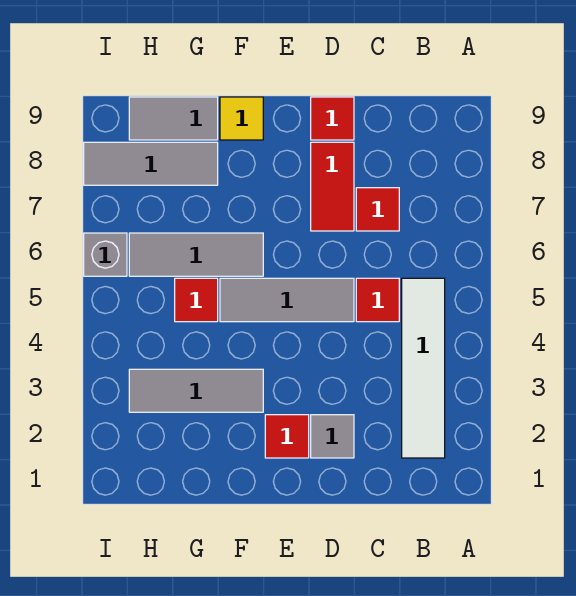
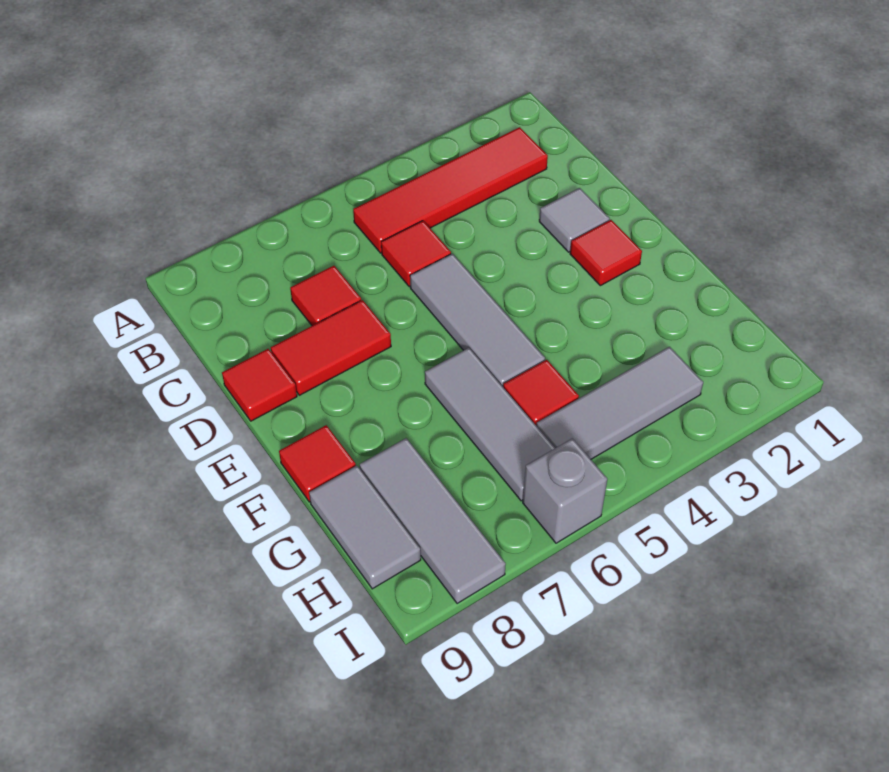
white tile B2:B5 level 1 -> red tile B2:B5 level 1
grey tile F3:H3 level 1 -> grey tile H3:H5 level 1
yellow tile F9 level 1 -> red tile F9 level 1

